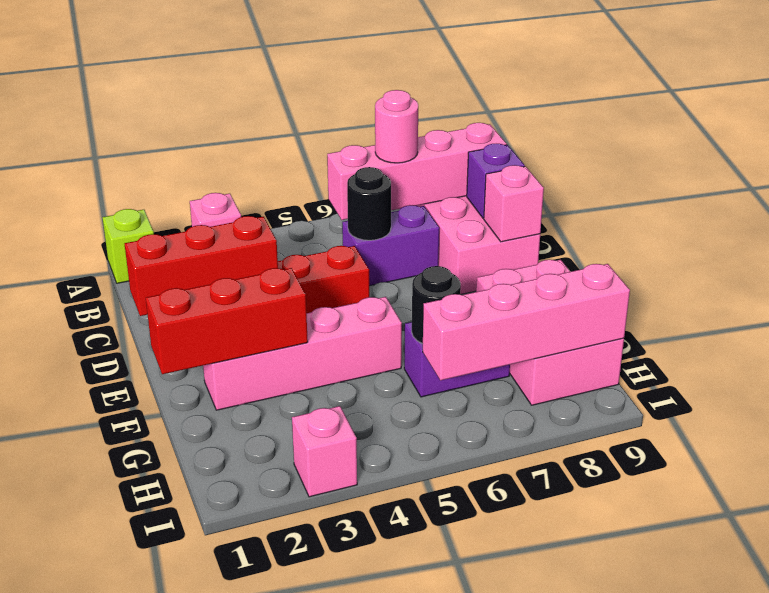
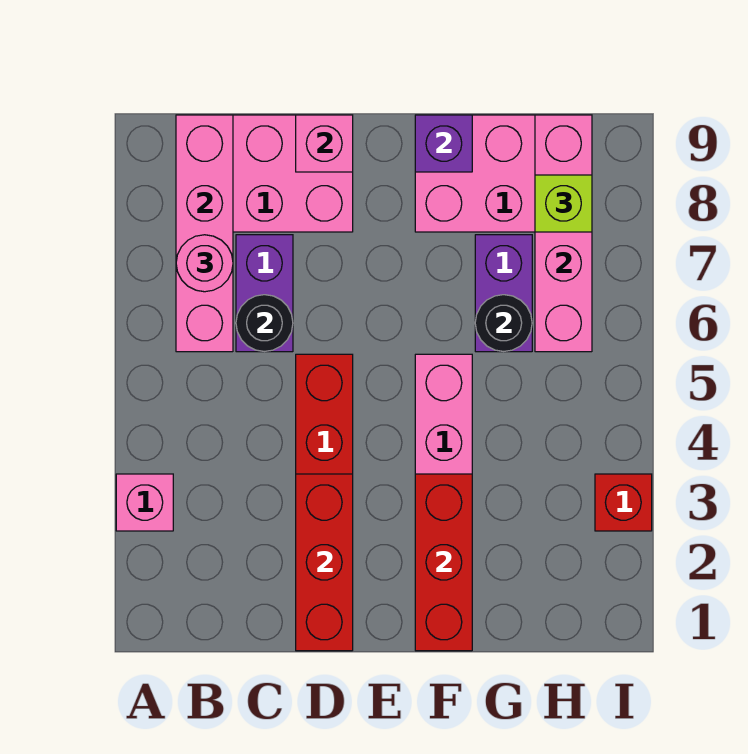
lime brick A1 level 1 -> lime brick H8 level 3
purple brick C9 level 2 -> purple brick F9 level 2
pink brick I3 level 1 -> red brick I3 level 1

